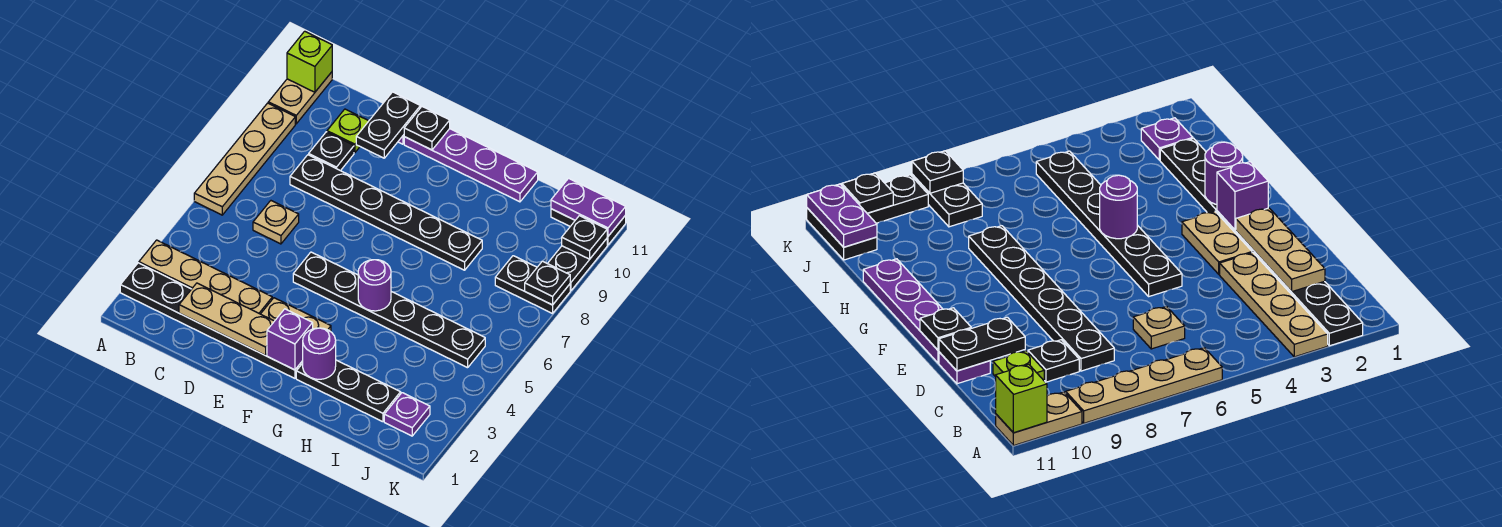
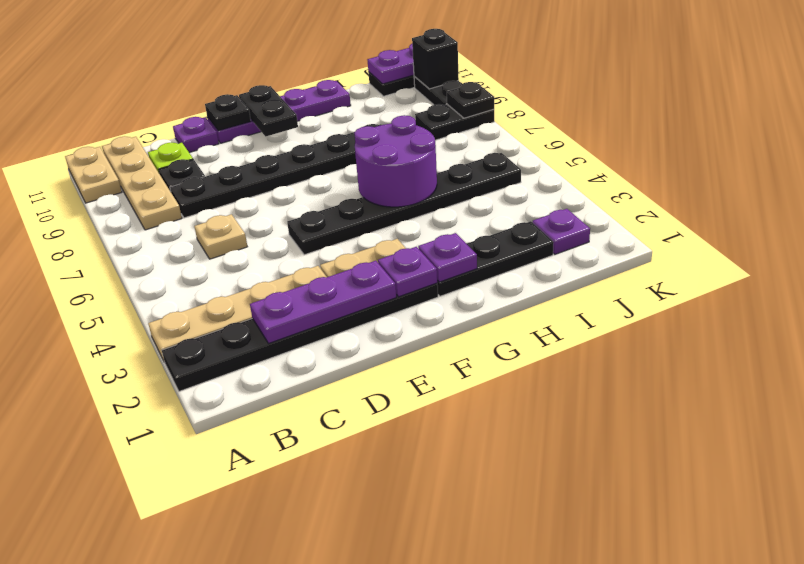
tan plate A6:A9 level 1 -> tan plate B8:B11 level 1
lime brick A11 level 2 -> none
tan plate C2:E2 level 2 -> purple plate C2:E2 level 2
black plate D10:D11 level 2 -> black plate F10:F11 level 2
purple brick F2 level 2 -> purple plate F2 level 2
purple round brick G2 level 2 -> purple plate G2 level 2
purple round brick G5 level 2 -> purple round brick G5:H6 level 2
black plate K10 level 2 -> black brick K10 level 2

